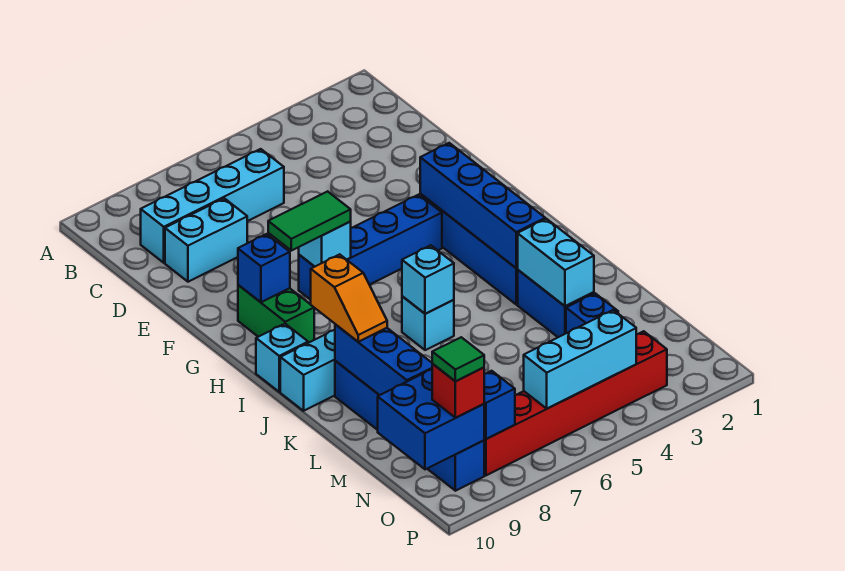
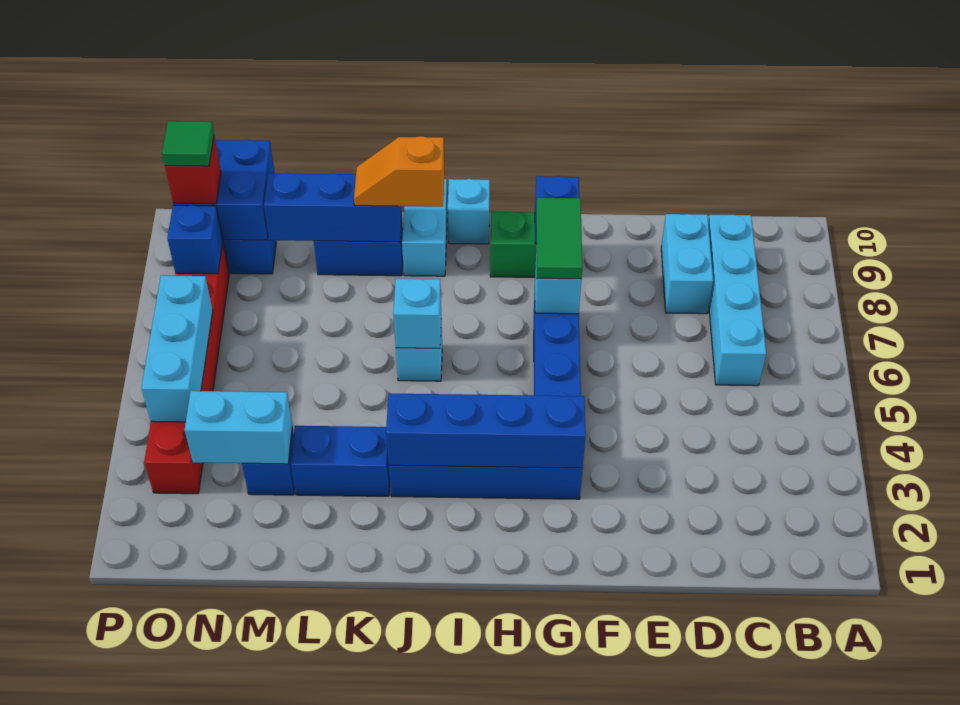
cyan brick K3:L3 level 2 -> cyan brick M3:N3 level 2

